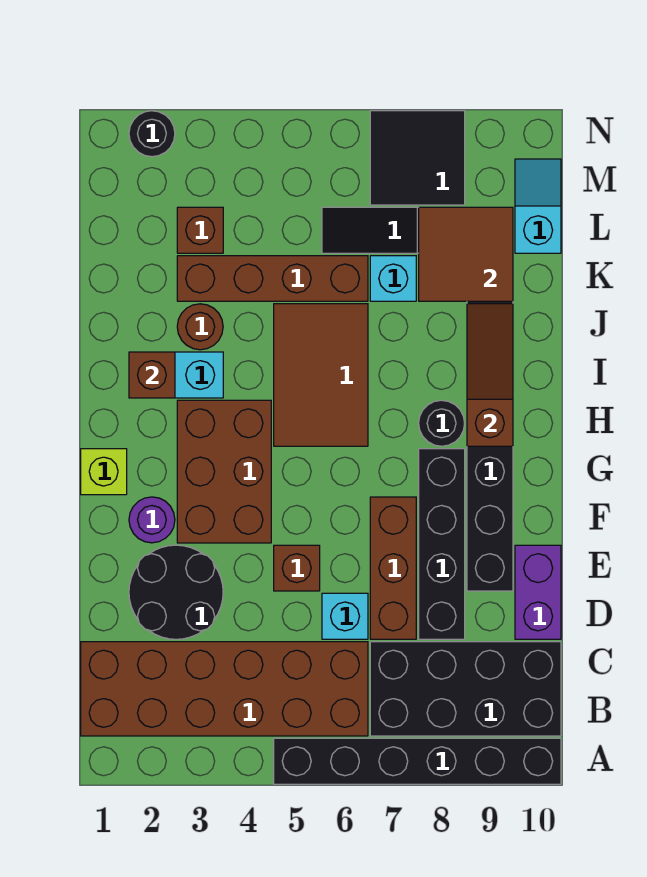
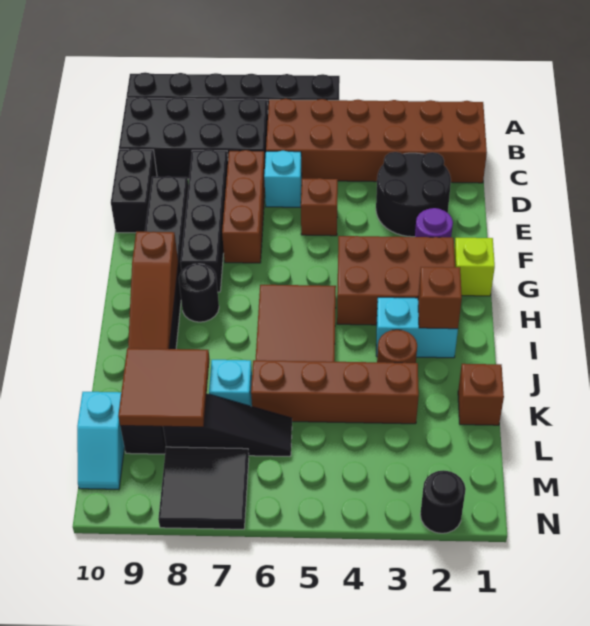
purple brick D10:E10 level 1 -> black brick D10:E10 level 1
brown brick F3:H4 level 1 -> brown brick G2:H4 level 1
brown brick L3 level 1 -> brown brick K1 level 1

